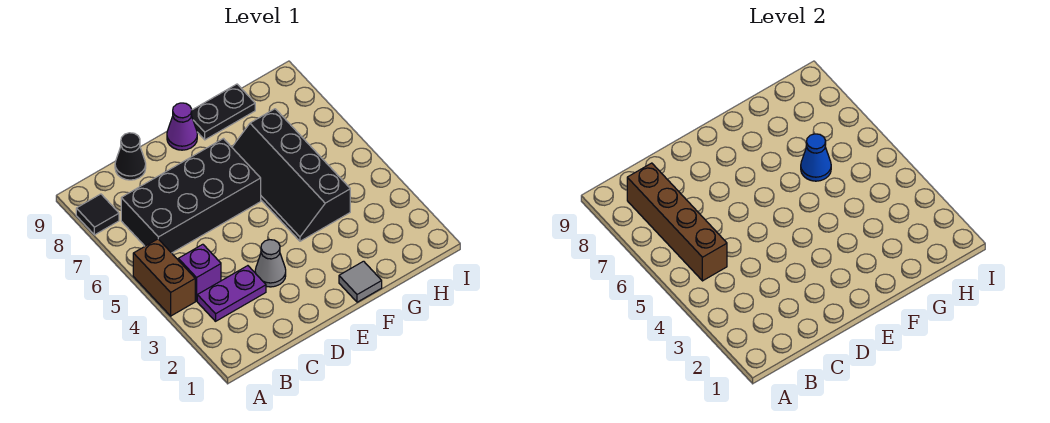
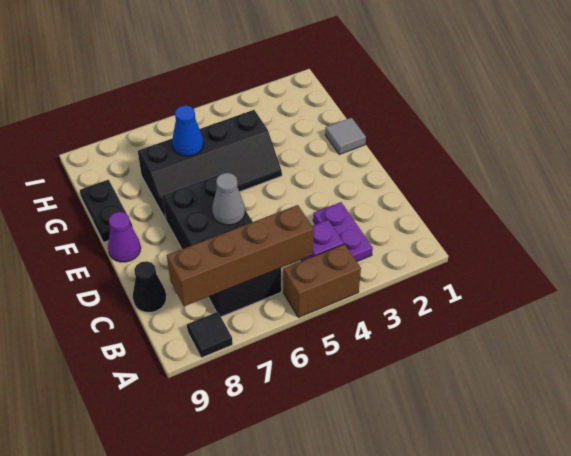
grey cone D3 level 1 -> grey cone D6 level 2

